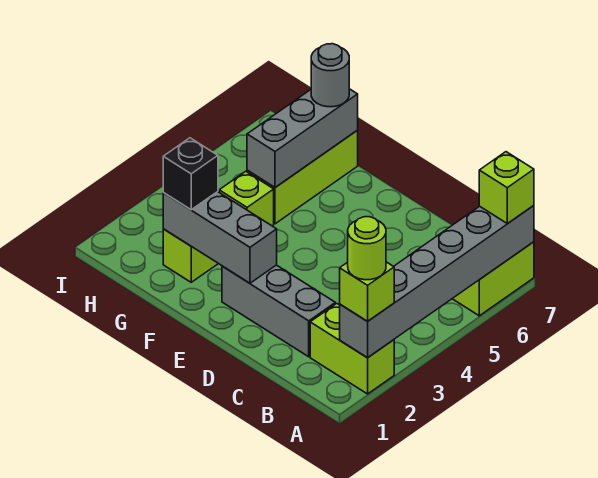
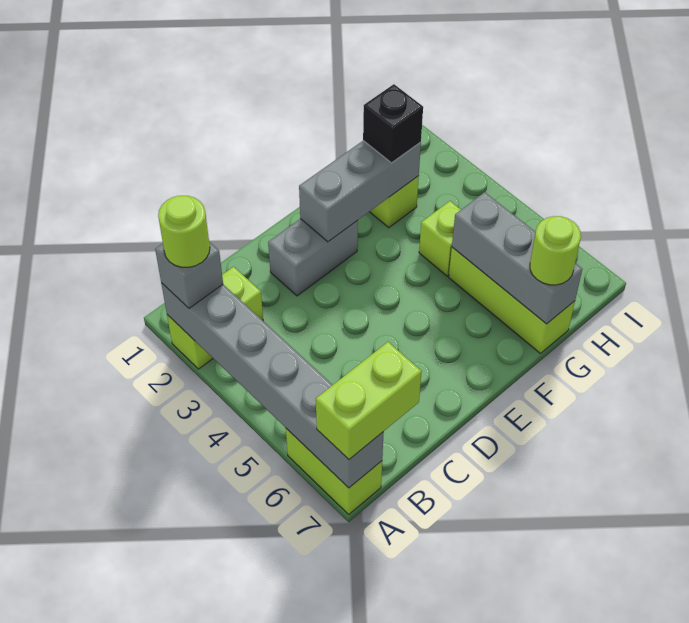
lime brick A2 level 3 -> grey brick A2 level 3
lime brick A7 level 3 -> lime brick A7:B7 level 3
grey brick C2:E2 level 1 -> grey brick D2:E2 level 1
grey round brick G7 level 3 -> lime round brick G7 level 3

